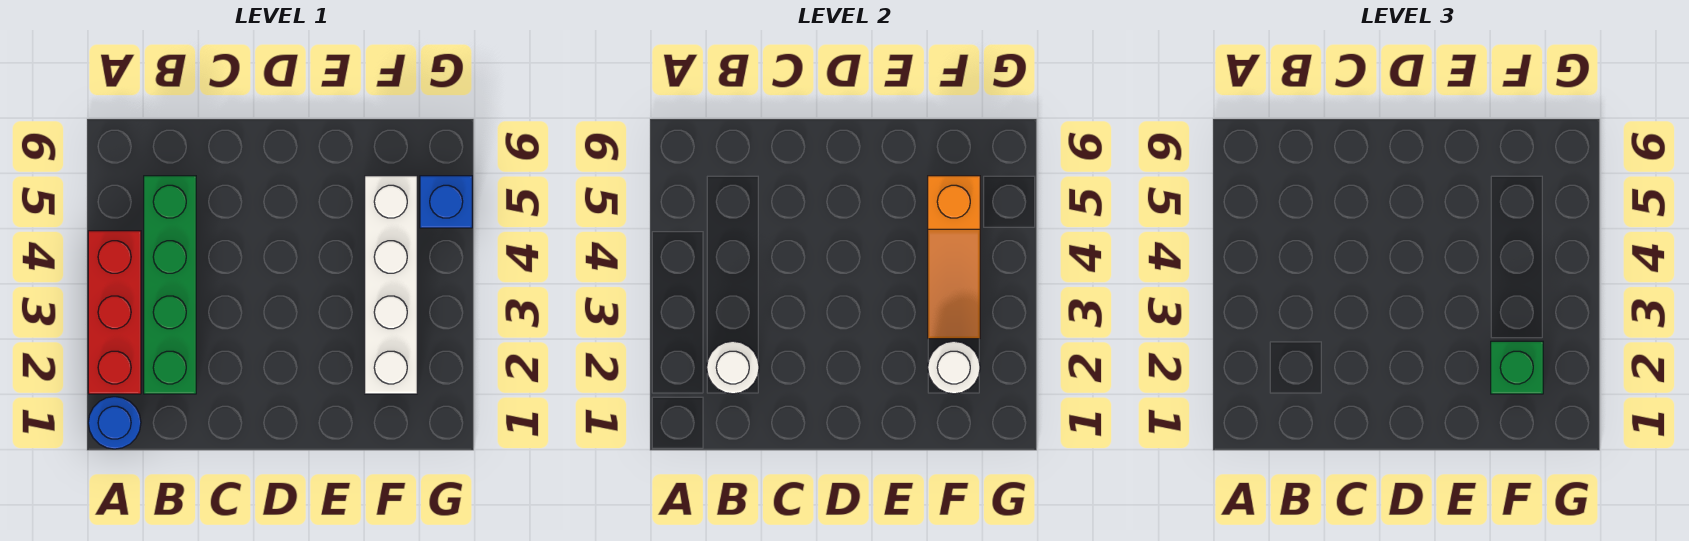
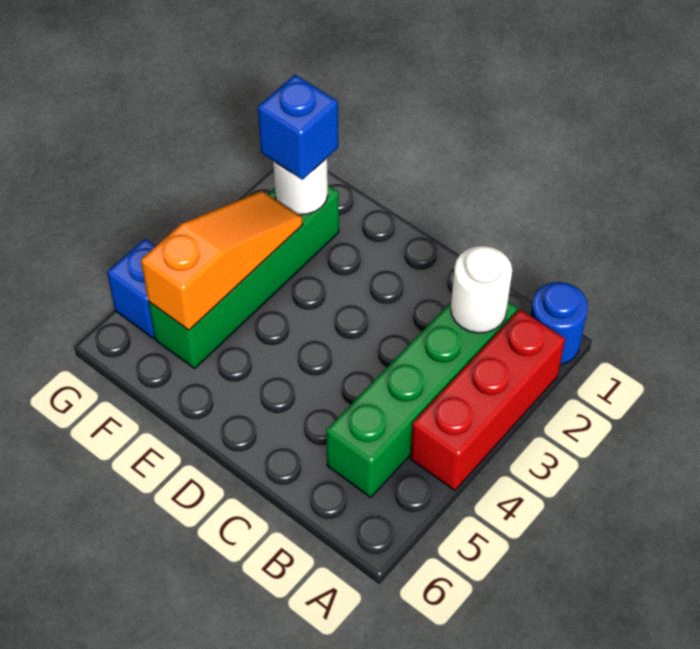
white brick F2:F5 level 1 -> green brick F2:F5 level 1
green brick F2 level 3 -> blue brick F2 level 3

